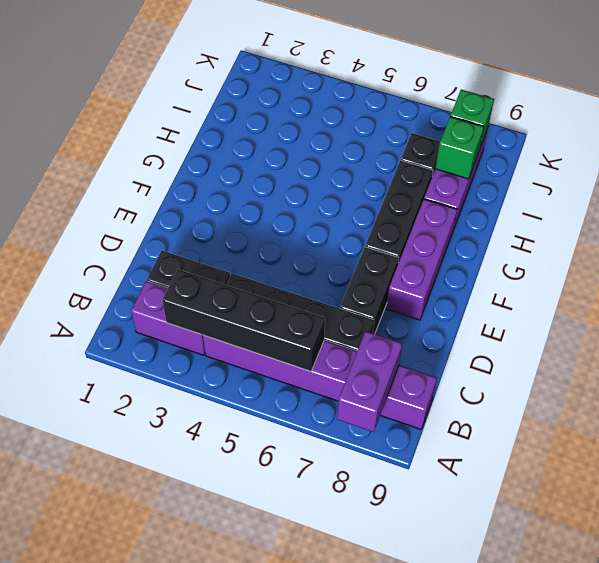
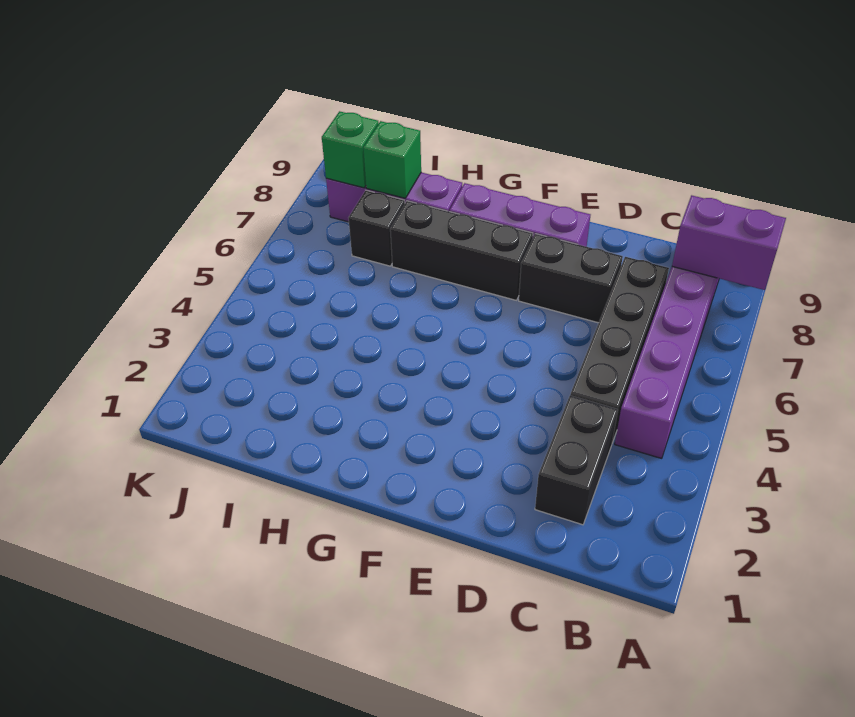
purple brick B2:B3 level 1 -> none
black brick B3:B6 level 2 -> none

